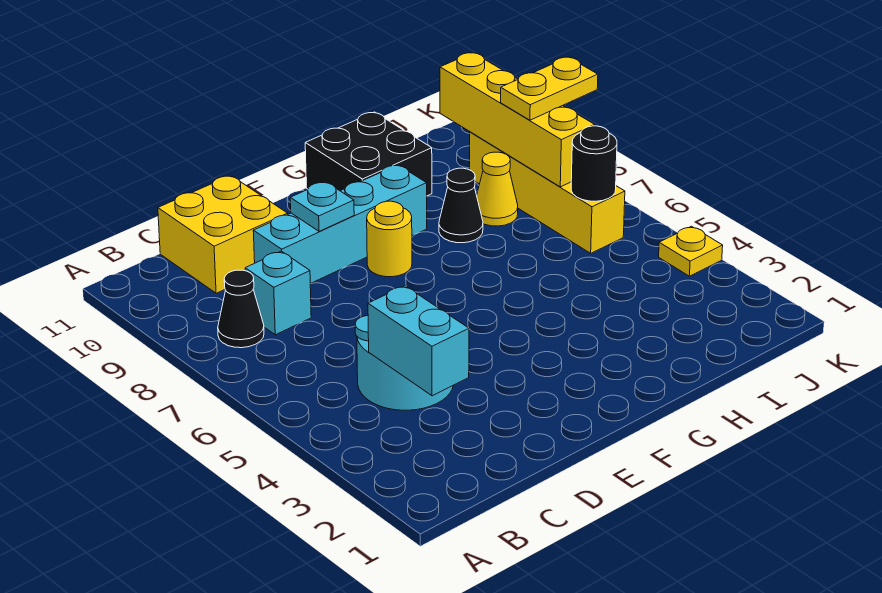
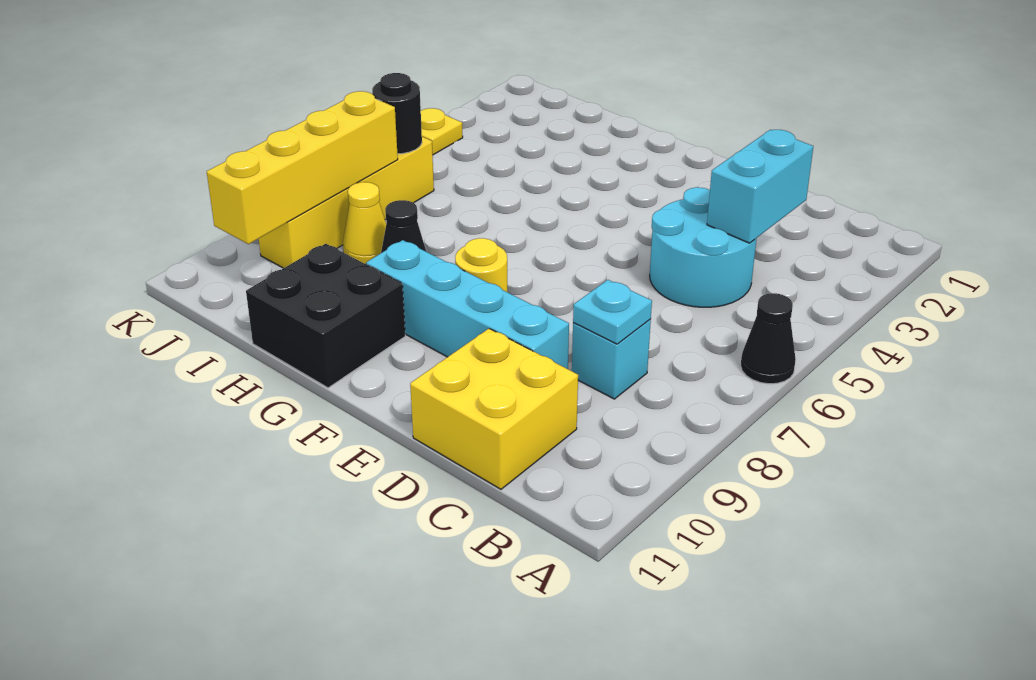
black cone B8 level 1 -> black cone A6 level 1
cyan plate E9 level 2 -> cyan plate C8 level 2
yellow plate J8:K8 level 3 -> none

